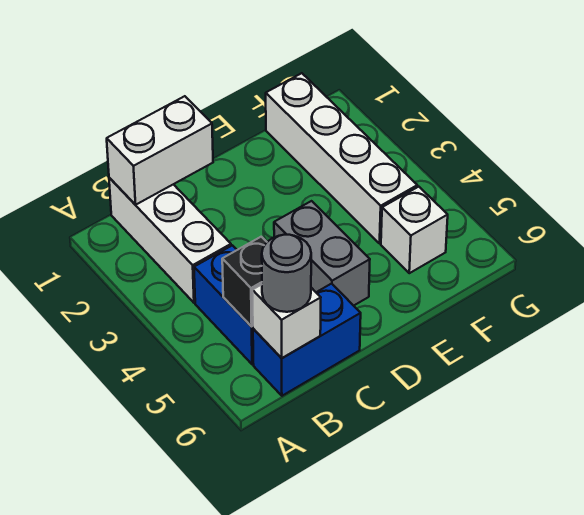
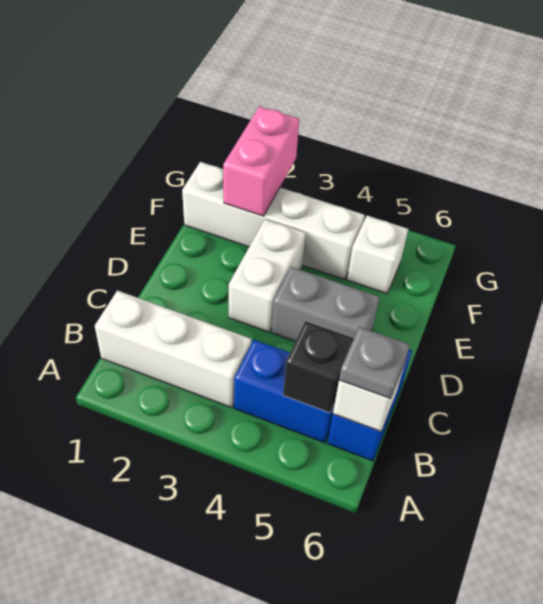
white brick B1:C1 level 2 -> white brick D3:E3 level 1
grey round brick B6 level 3 -> grey plate B6 level 3
none -> pink brick F2:G2 level 2

